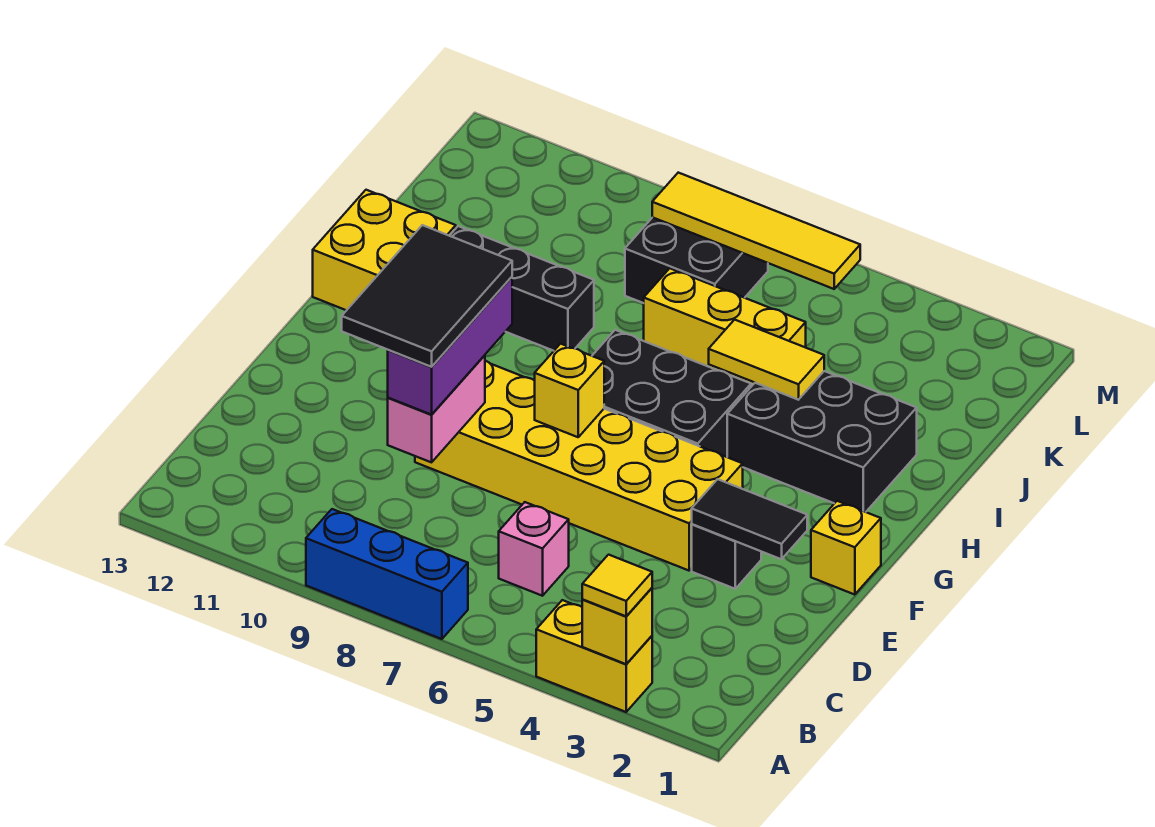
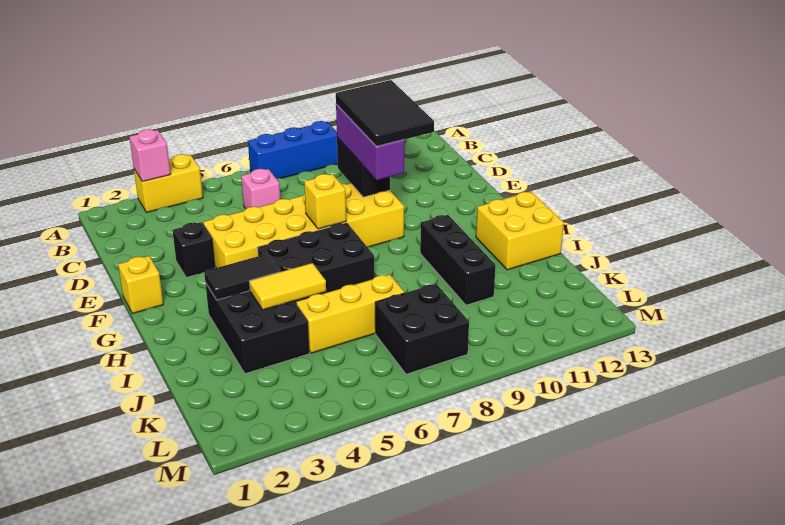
yellow brick A3 level 2 -> pink brick A3 level 2
yellow tile A3 level 3 -> none
pink brick D9:E9 level 2 -> black brick D9:E9 level 2
black tile E2:E3 level 2 -> black tile H3:H4 level 2
black brick H2:I4 level 1 -> black brick H3:J4 level 1
black brick I9:I11 level 1 -> black brick H10:J10 level 1
yellow tile L5:L8 level 2 -> none

